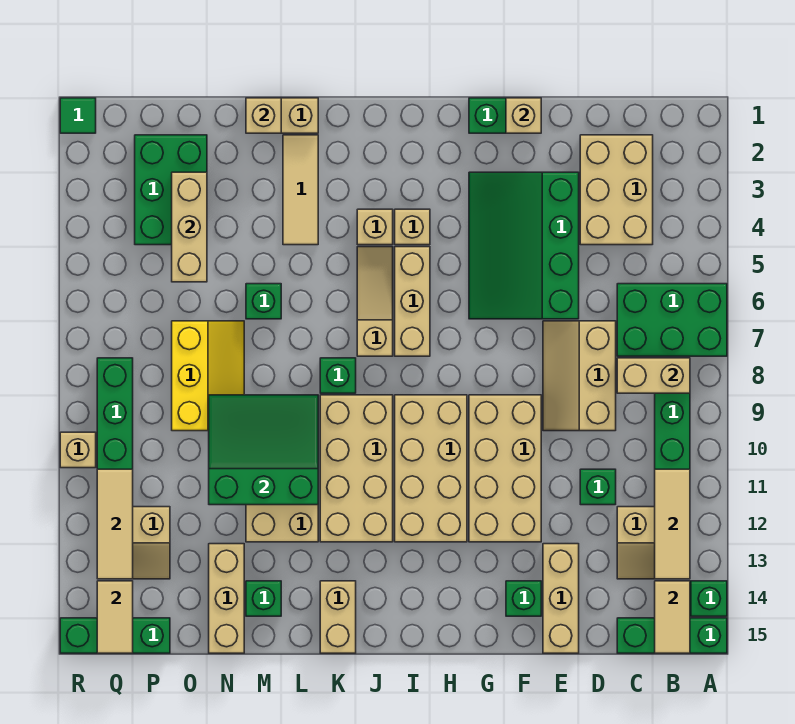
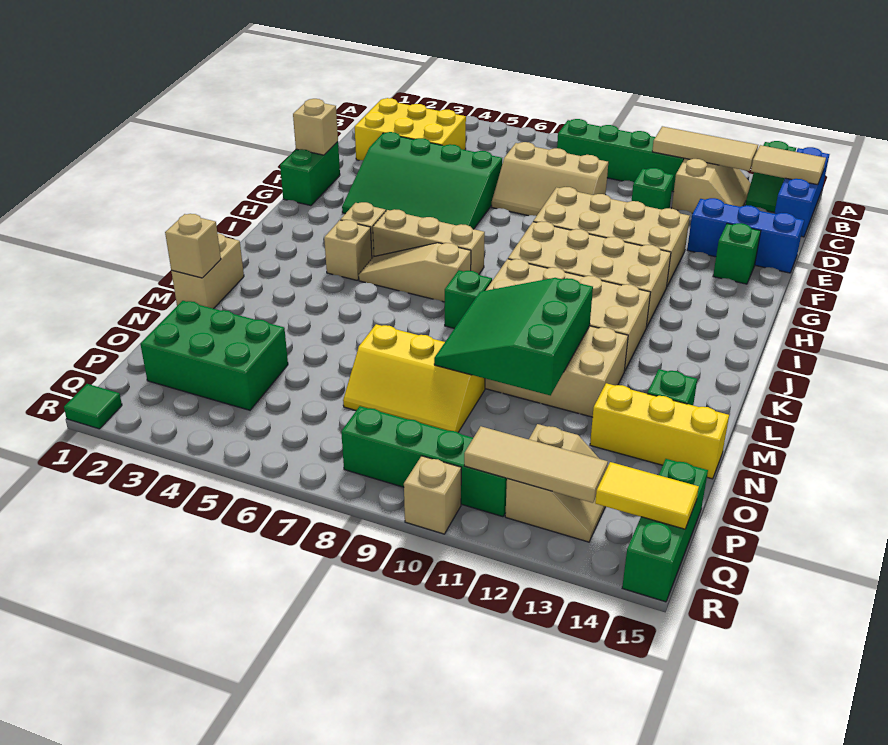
green brick A6:C7 level 1 -> none
green brick A15:C15 level 1 -> blue brick A15:C15 level 1
tan brick B8:C8 level 2 -> none
tan brick C2:D4 level 1 -> yellow brick C2:D4 level 1
tan brick E13:E15 level 1 -> blue brick E13:E15 level 1
tan brick K14:K15 level 1 -> none
tan tile L2:L4 level 1 -> none
green brick M6 level 1 -> none
yellow slope N7:O9 level 1 top O -> yellow slope N7:O9 level 1 top N
tan brick N13:N15 level 1 -> yellow brick N13:N15 level 1
tan brick O3:O5 level 2 -> none
tan tile Q14:Q15 level 2 -> yellow tile Q14:Q15 level 2

